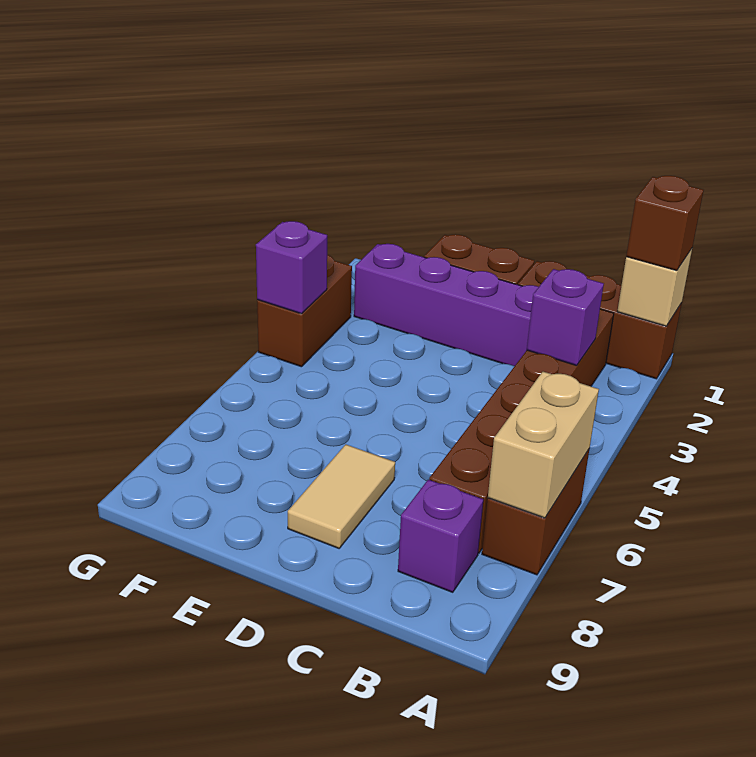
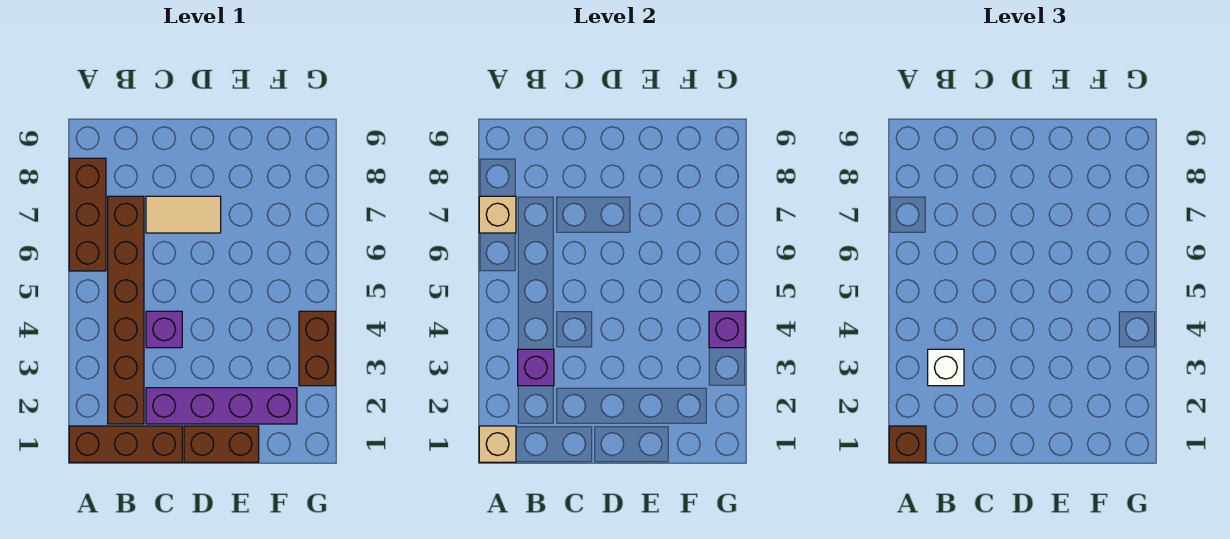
brown brick A6:A7 level 1 -> brown brick A6:A8 level 1
tan brick A6:A7 level 2 -> tan brick A7 level 2
none -> white brick B3 level 3
purple brick B8 level 1 -> purple brick C4 level 1
tan tile D7:D8 level 1 -> tan tile C7:D7 level 1

